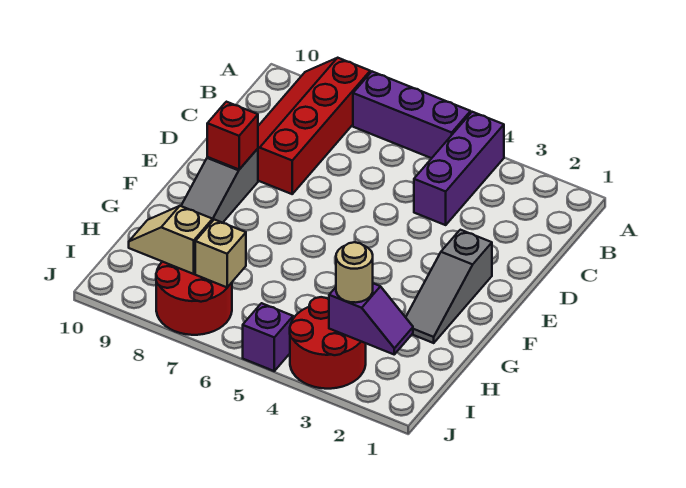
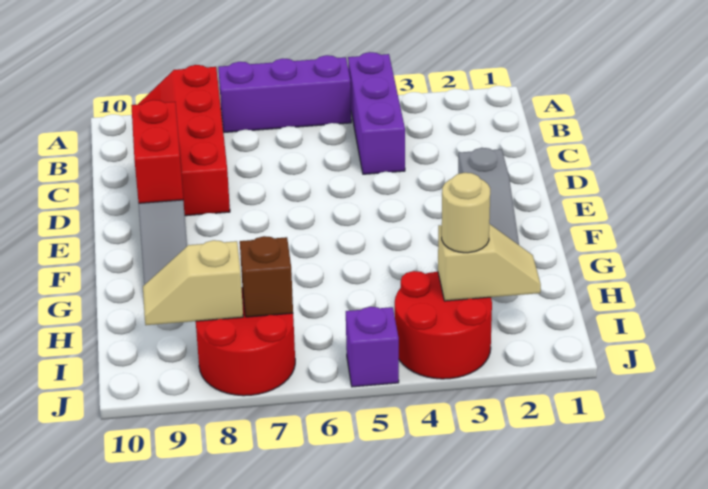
red brick E9 level 2 -> red brick D9:E9 level 2
purple slope I2:I3 level 2 top 3 -> tan slope I2:I3 level 2 top 3
tan brick I7 level 2 -> brown brick I7 level 2

